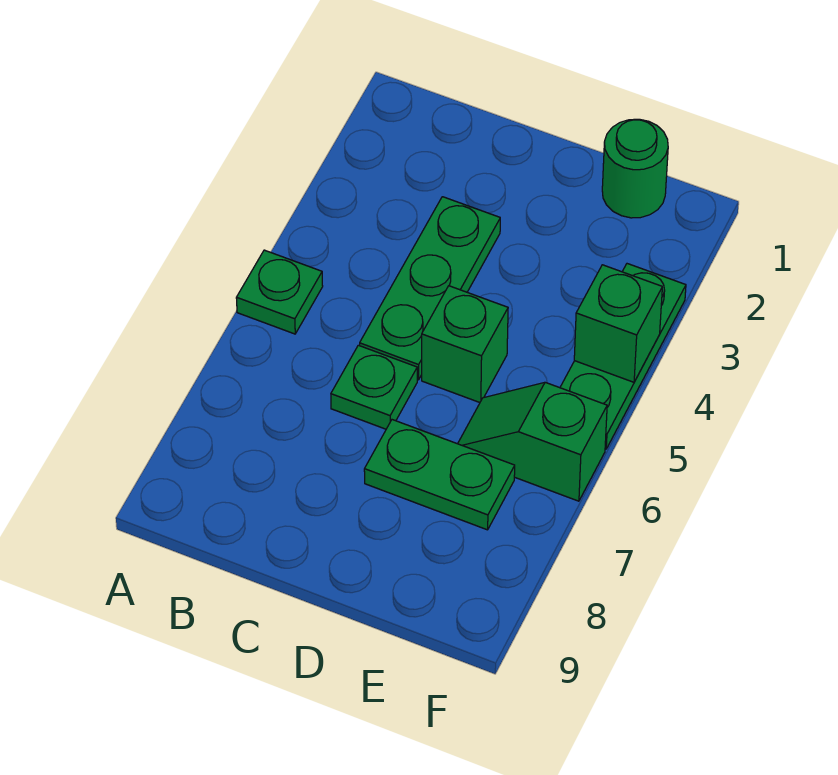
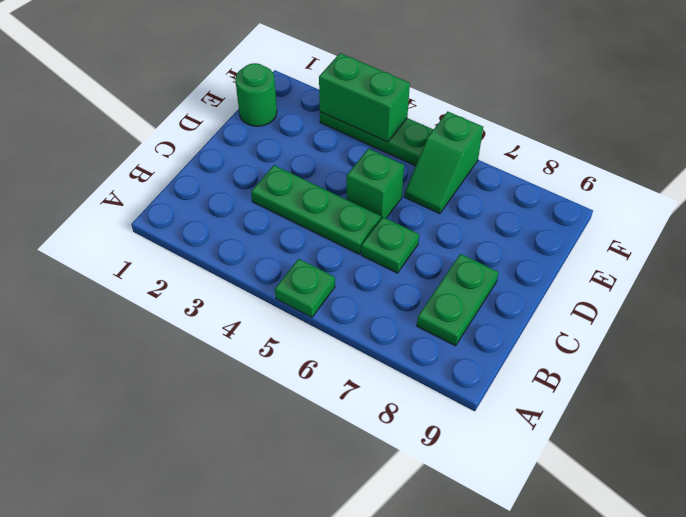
green plate D7:E7 level 1 -> green plate B8:C8 level 1
green brick F4 level 2 -> green brick F3:F4 level 2

